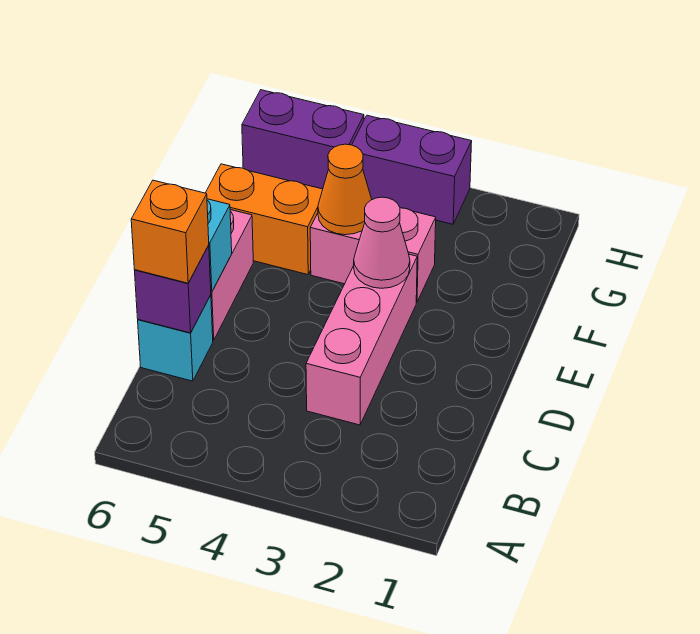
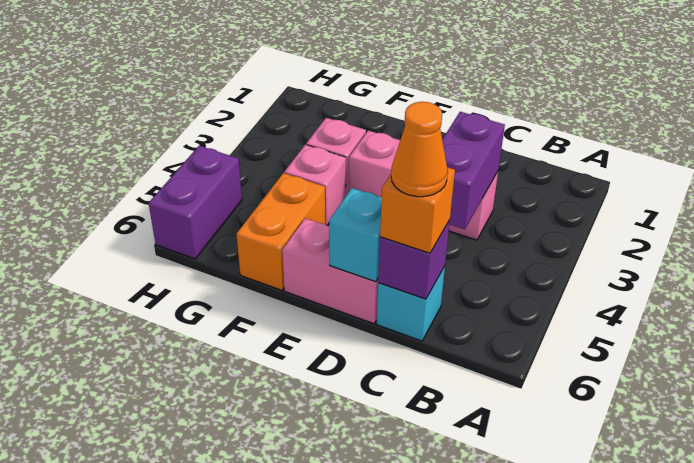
pink cone E3 level 2 -> none
orange cone F4 level 2 -> orange cone C6 level 4
purple brick H3:H4 level 1 -> purple brick C3:C4 level 2

